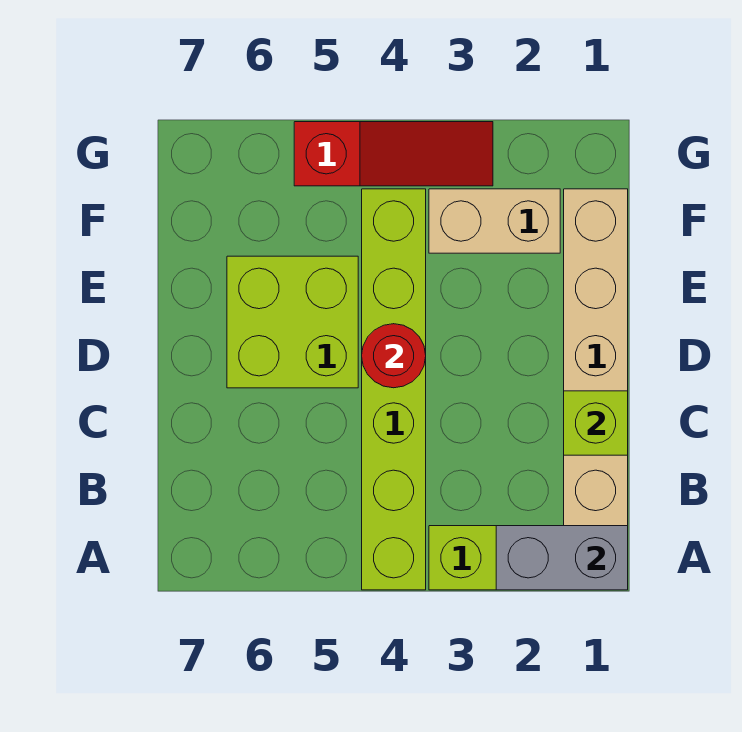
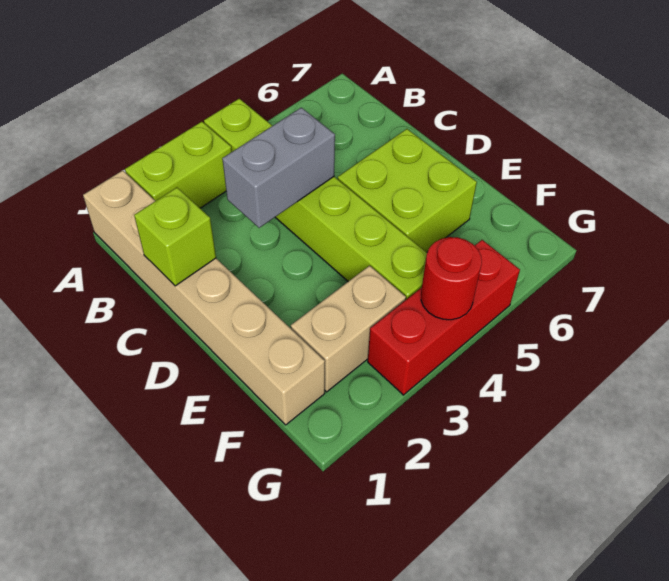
grey brick A1:A2 level 2 -> grey brick C3:C4 level 2
red round brick D4 level 2 -> red round brick G4 level 2
red slope G3:G5 level 1 top 5 -> red brick G3:G5 level 1

